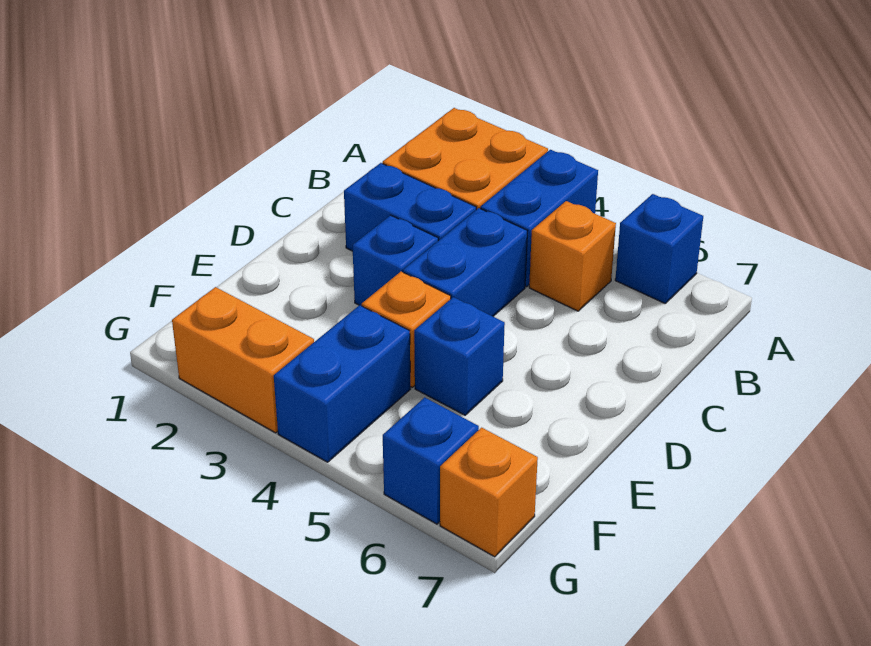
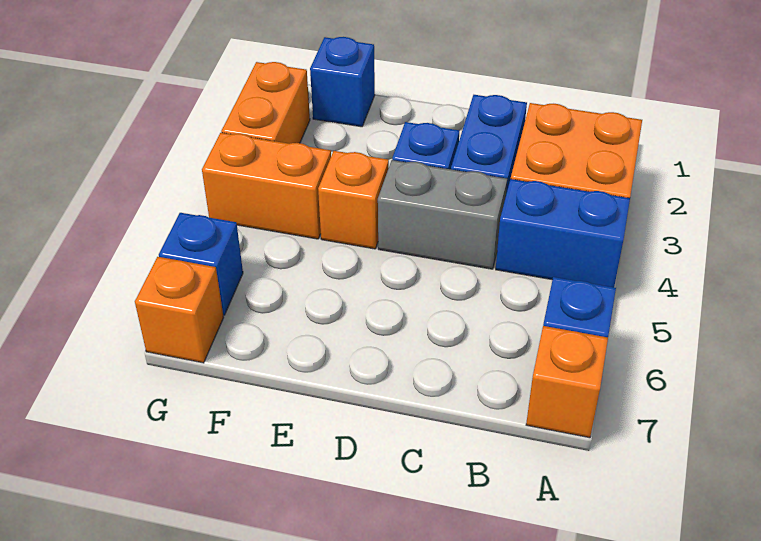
orange brick B5 level 1 -> orange brick A7 level 1
blue brick C4:D4 level 1 -> grey brick C4:D4 level 1
blue brick E5 level 1 -> blue brick F1 level 1
blue brick F4:G4 level 1 -> orange brick F4:G4 level 1

